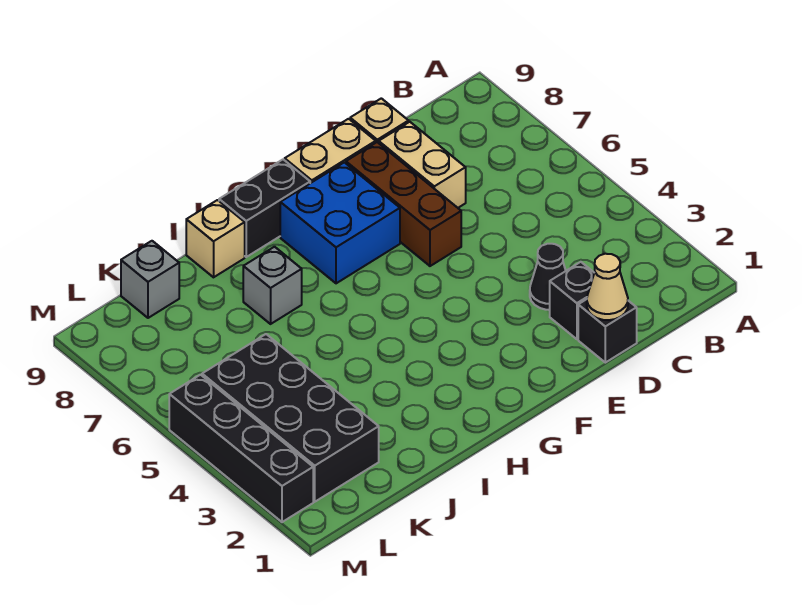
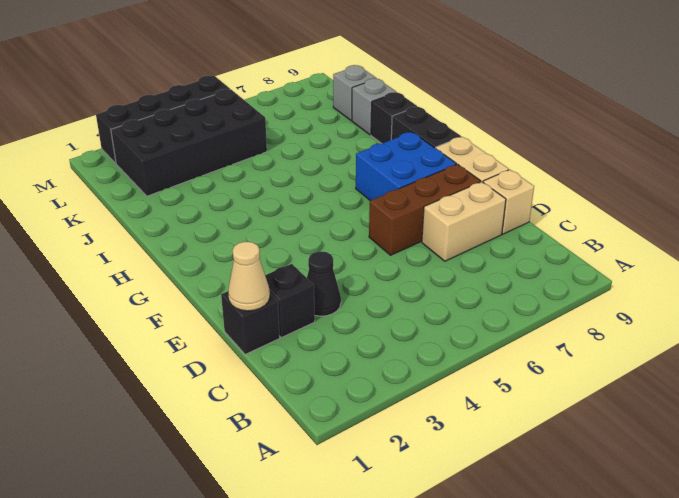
grey brick I7 level 1 -> grey brick J9 level 1
tan brick I9 level 1 -> black brick I9 level 1

